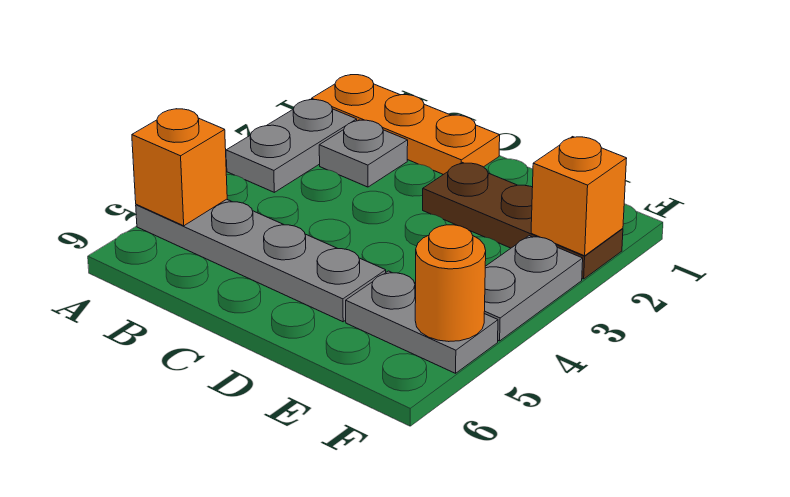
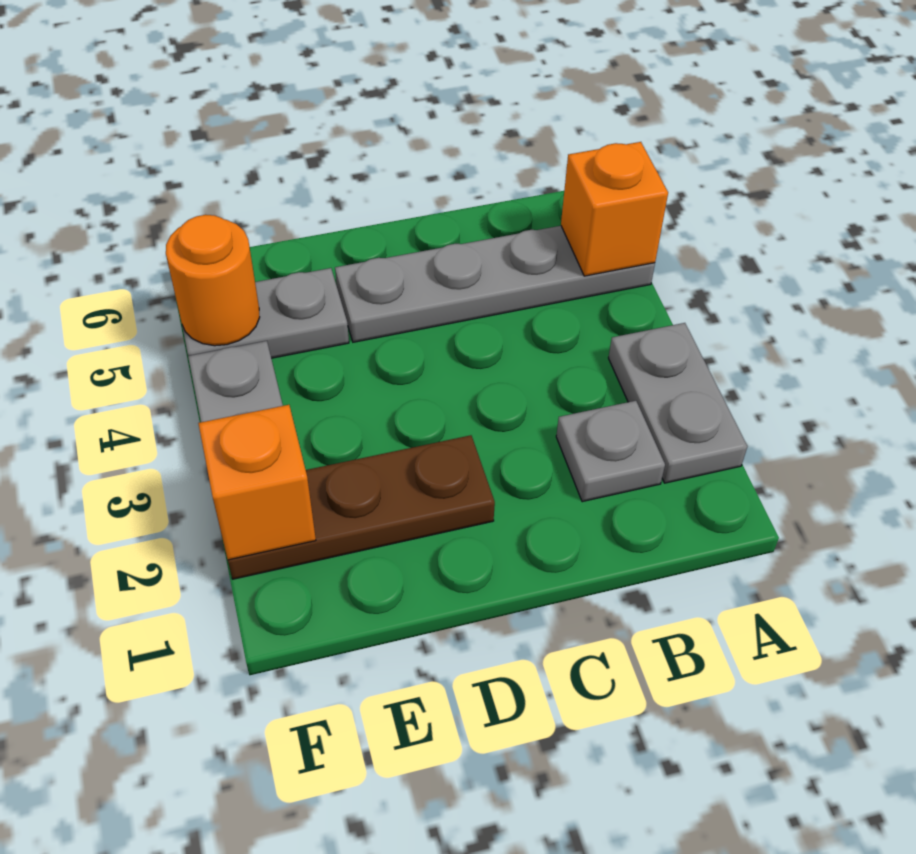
orange plate A1:C1 level 1 -> none

